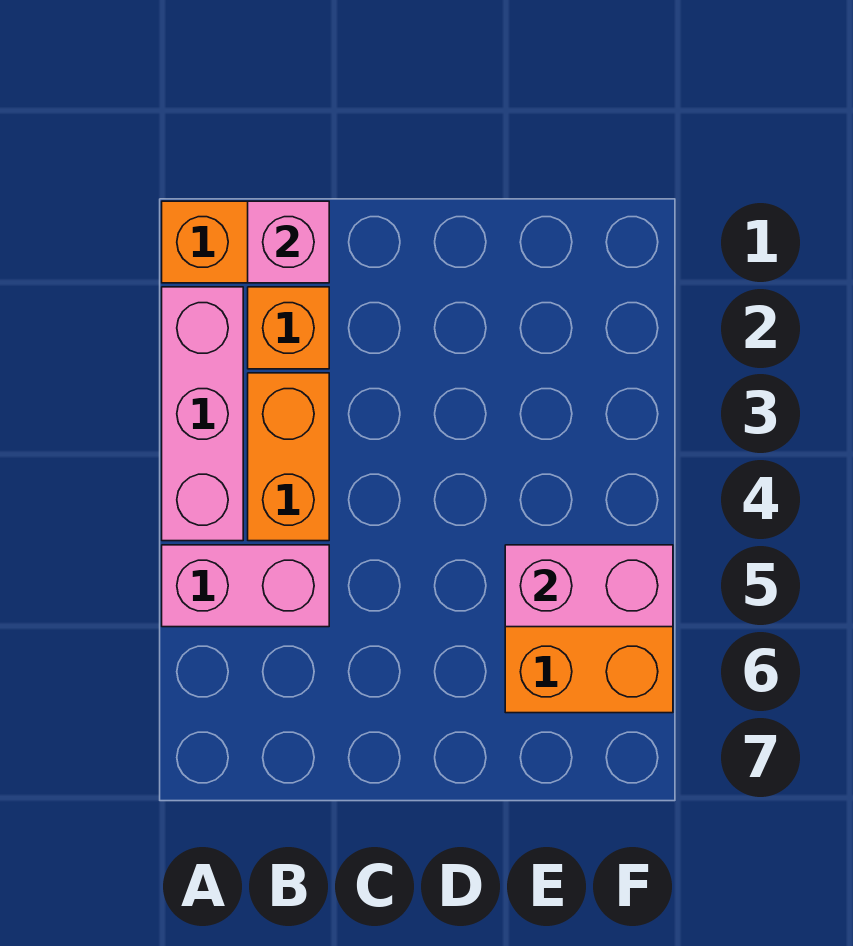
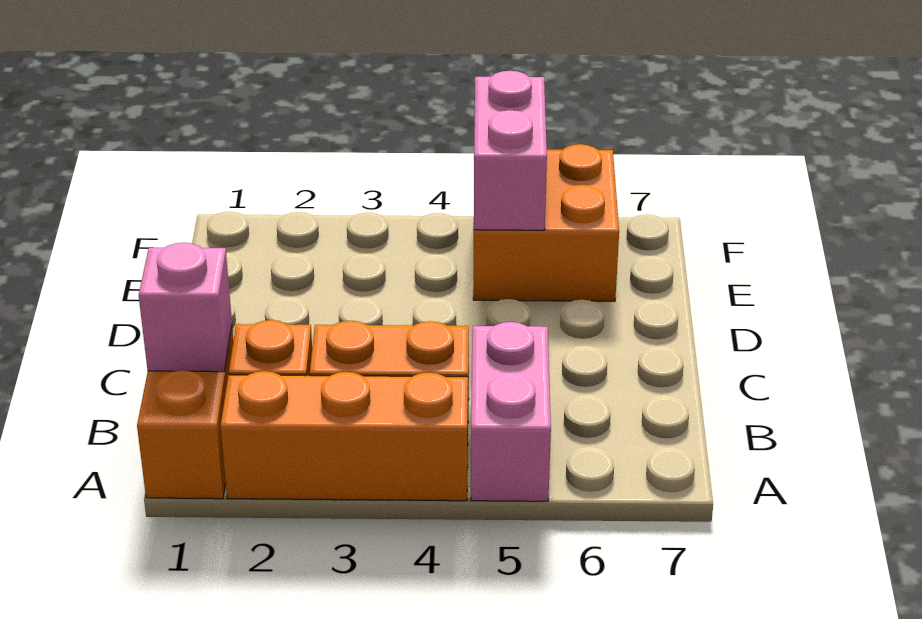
pink brick A2:A4 level 1 -> orange brick A2:A4 level 1

